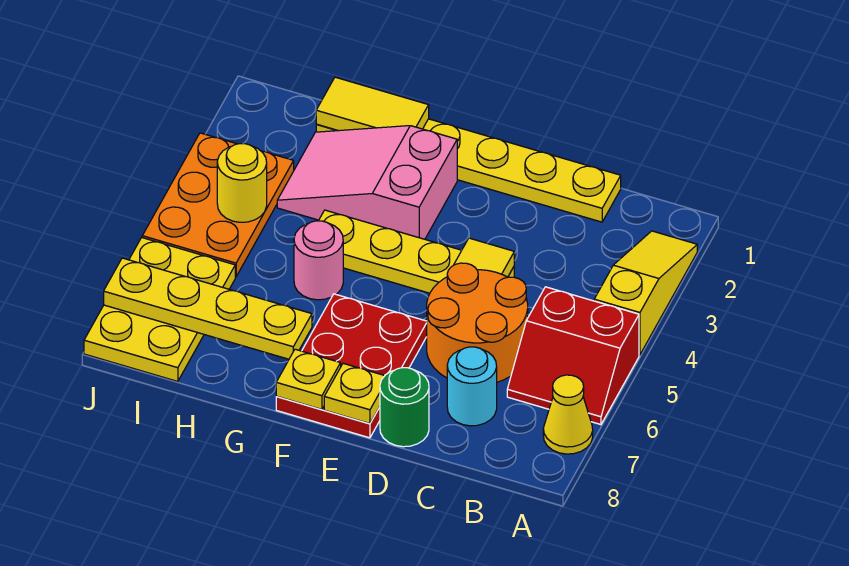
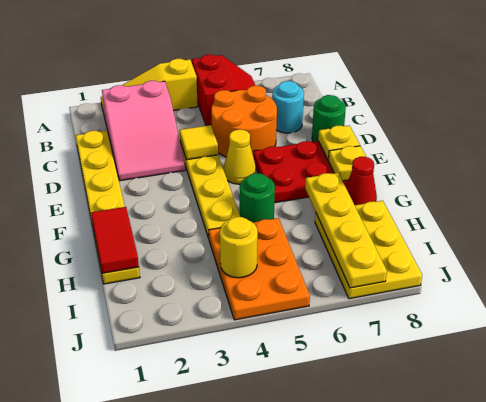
yellow cone A7 level 1 -> yellow cone E5 level 1
pink slope F2:H3 level 1 top F -> pink slope B2:D3 level 1 top B
yellow tile G1:H1 level 2 -> red tile G1:H1 level 2
pink round brick G5 level 1 -> green round brick G5 level 1
none -> red cone G8 level 1
orange plate I3:J5 level 1 -> orange plate H4:J5 level 1
yellow plate I6:J8 level 1 -> yellow plate H7:J8 level 1

